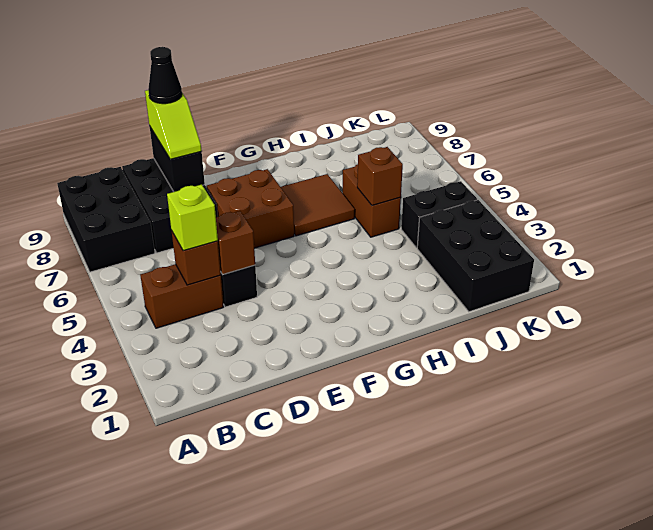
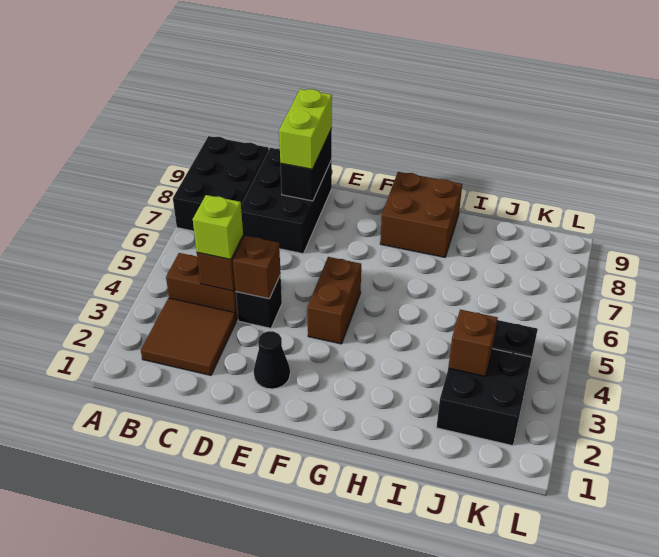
lime slope D8:D9 level 3 top 9 -> lime brick D8:D9 level 3
black cone D9 level 4 -> black cone E2 level 1
brown brick E6:F7 level 1 -> brown brick G8:H9 level 1
brown tile G6:H7 level 1 -> brown tile B2:C3 level 1
brown brick I5:I6 level 1 -> brown brick F4:F5 level 1
brown brick I5 level 2 -> brown brick J3 level 2
black brick J1:K3 level 1 -> black brick J2:K3 level 1

